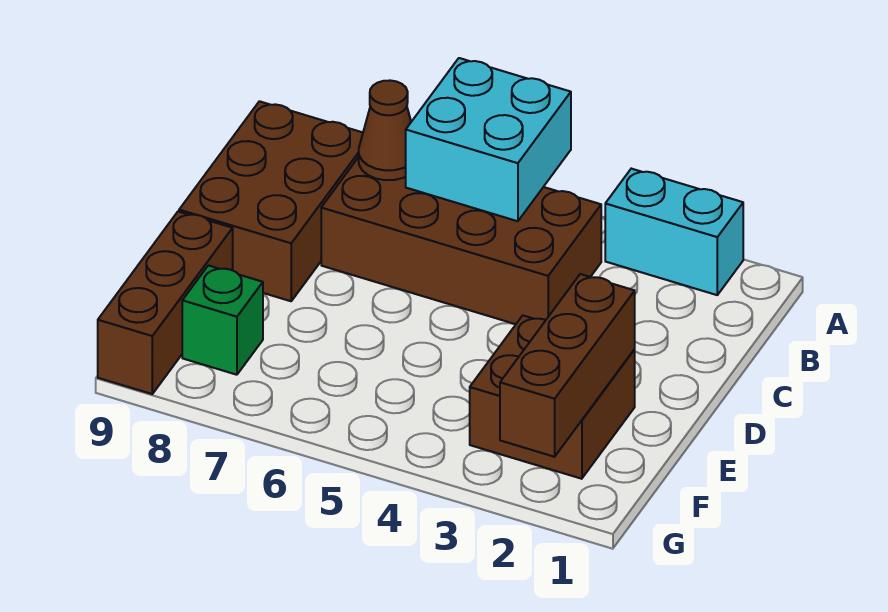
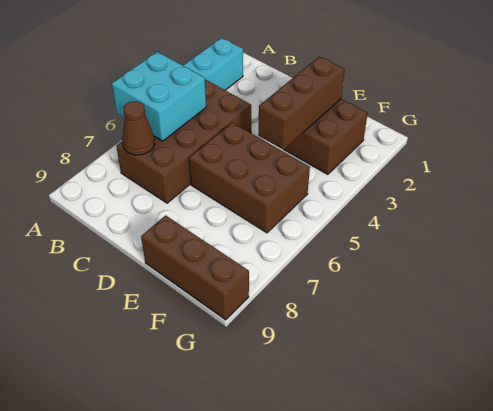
brown brick B8:D9 level 1 -> brown brick D5:F6 level 1
brown brick E2:G2 level 2 -> brown brick E2:E4 level 2
green brick F8 level 1 -> none

